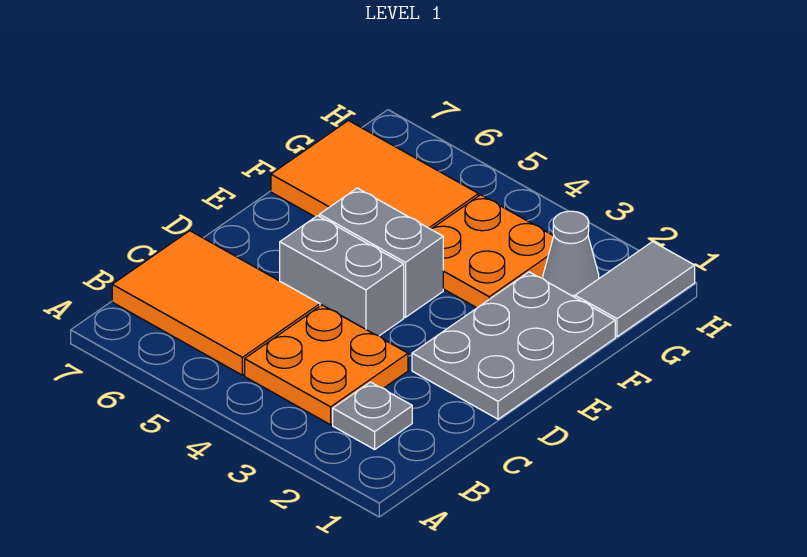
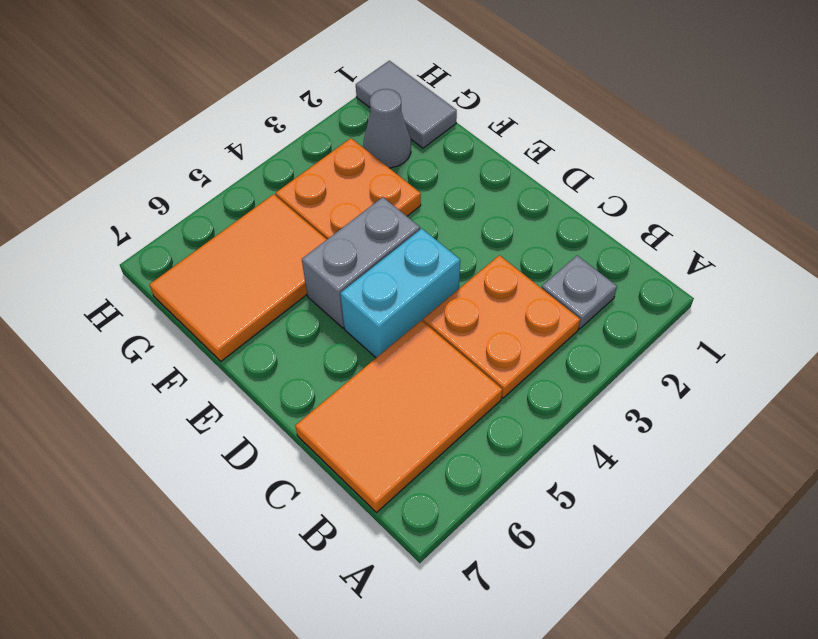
grey plate D1:F2 level 1 -> none
grey brick D4:D5 level 1 -> cyan brick D4:D5 level 1

